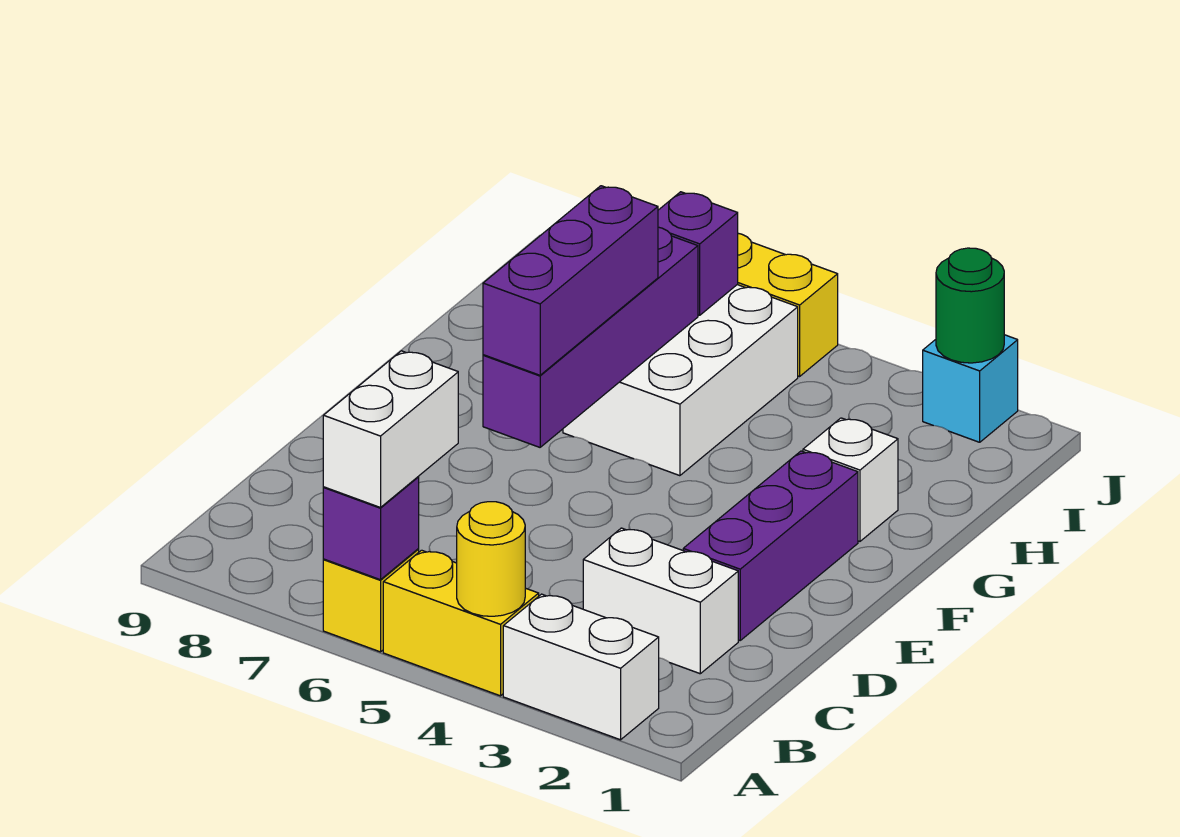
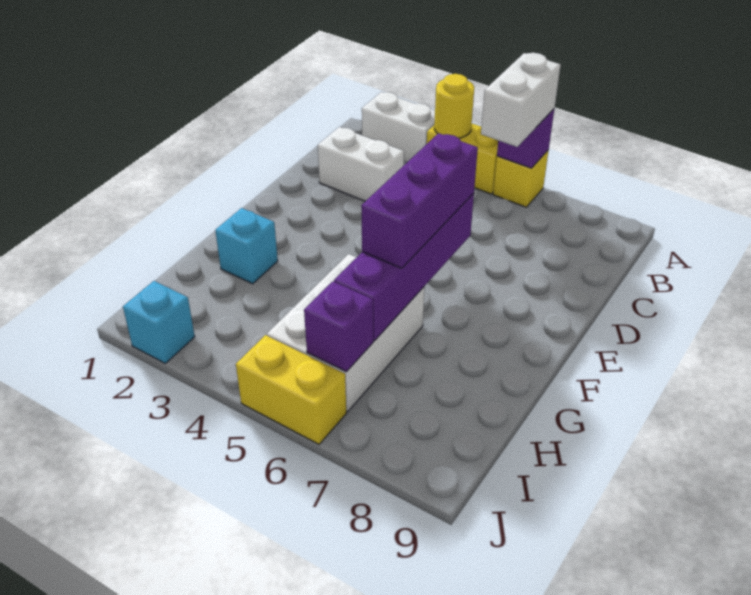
purple brick D2:F2 level 1 -> none
white brick G2 level 1 -> cyan brick G2 level 1
green round brick J2 level 2 -> none

